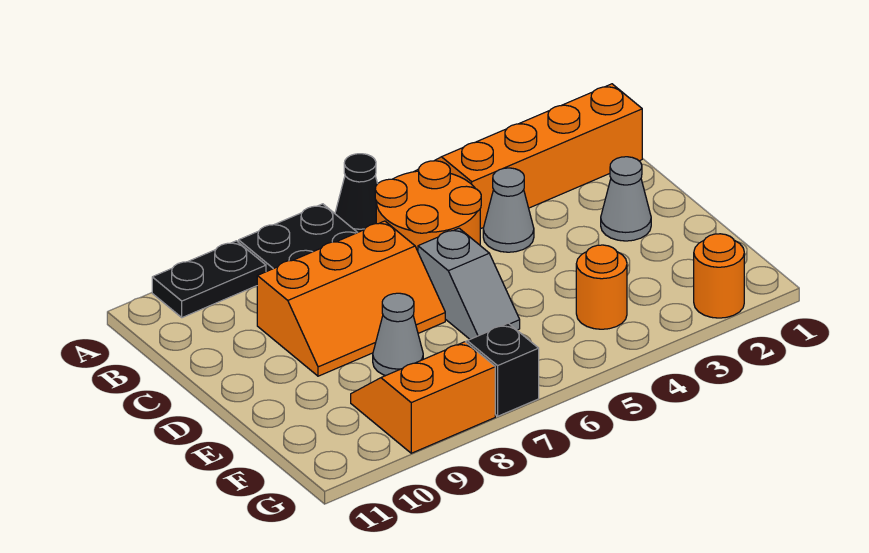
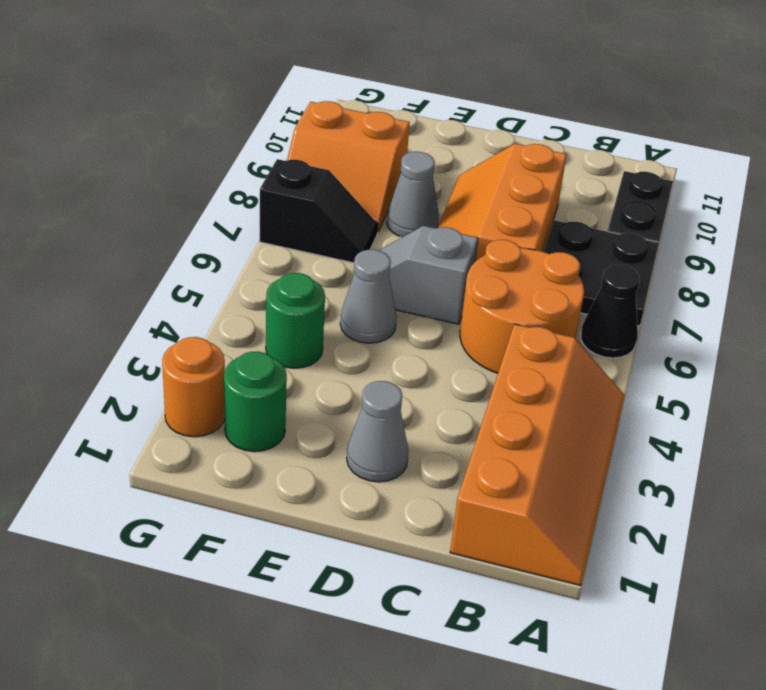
grey cone C4 level 1 -> grey cone E5 level 1
none -> green round brick F2 level 1
orange round brick F4 level 1 -> green round brick F4 level 1
orange slope F8:G9 level 1 top G -> orange slope F8:G9 level 1 top 9

